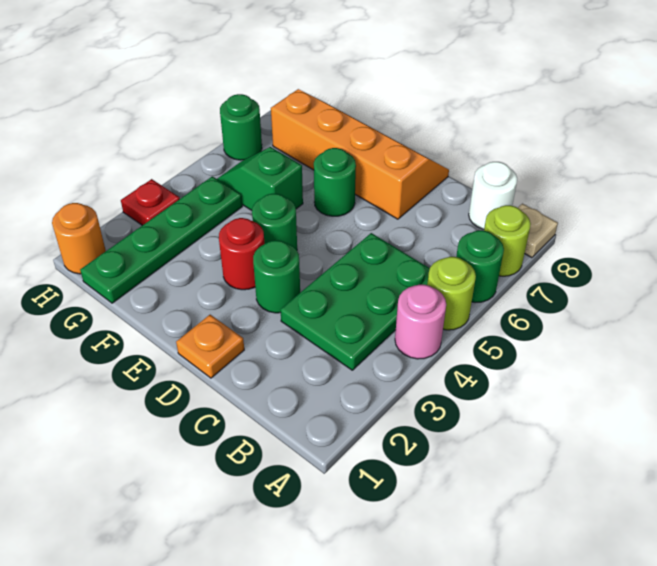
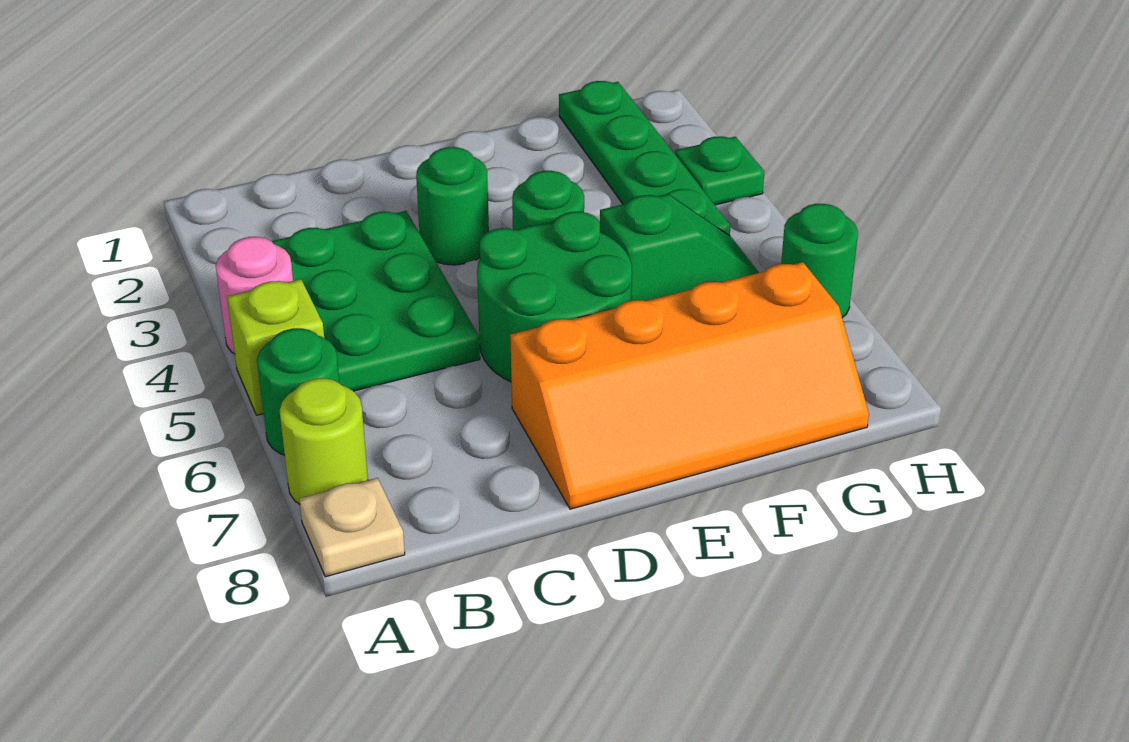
lime round brick A5 level 1 -> lime brick A5 level 1
white round brick B8 level 1 -> none
orange plate D1 level 1 -> none
red round brick E3 level 1 -> none
green round brick E6 level 1 -> green round brick D5:E6 level 1
orange round brick H1 level 1 -> none
red plate H3 level 1 -> green plate H3 level 1

